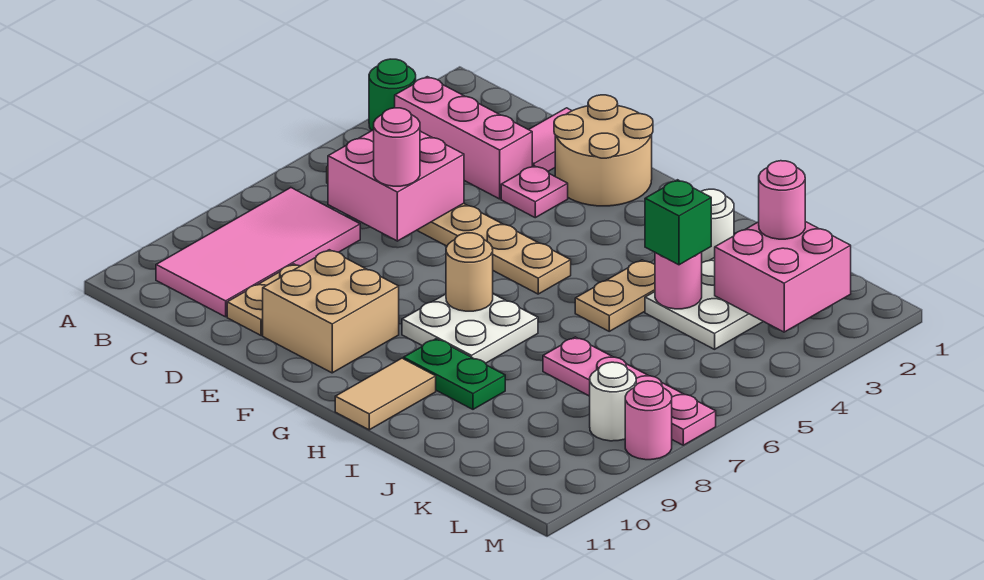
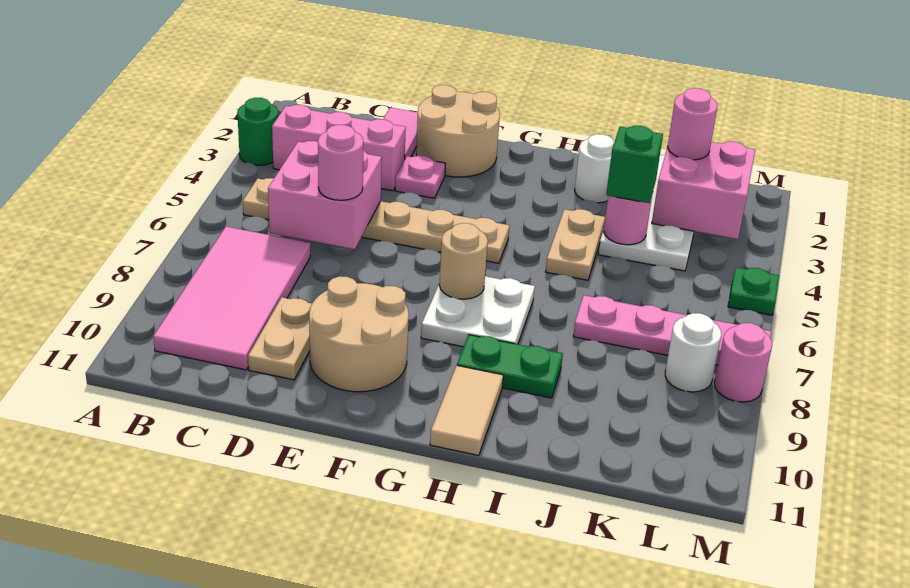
tan brick E9:F10 level 1 -> tan round brick E9:F10 level 1
none -> green plate M5 level 1

